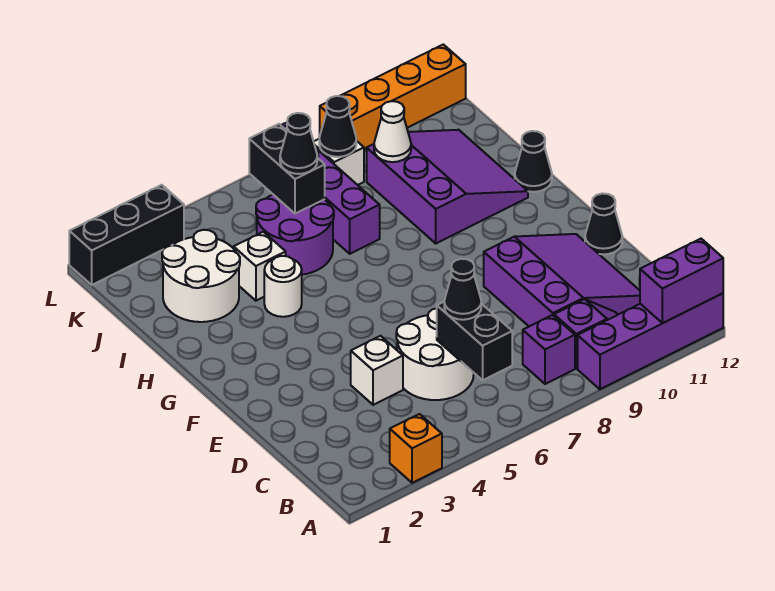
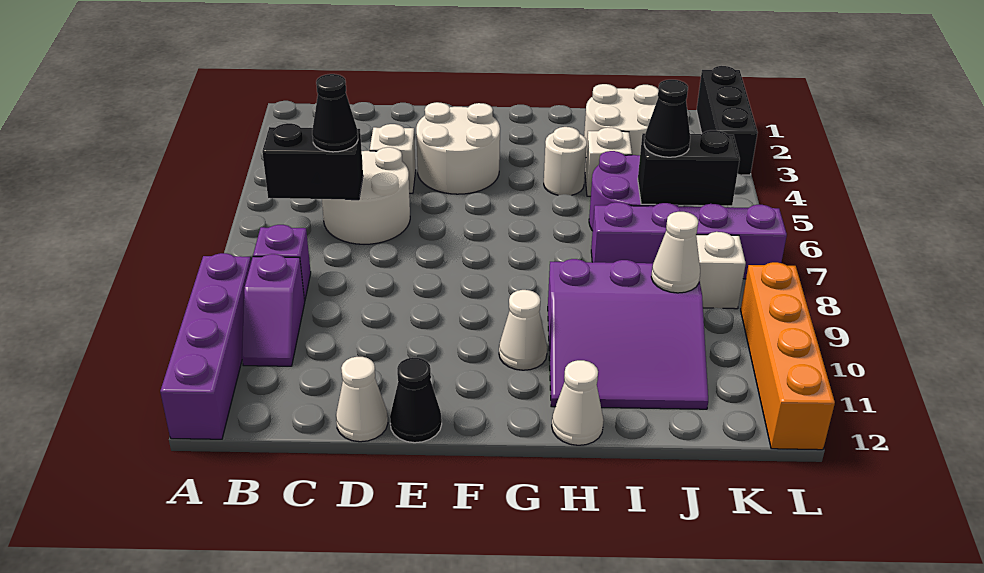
orange brick A3 level 1 -> none
purple brick A11:A12 level 2 -> none
purple slope C9:E11 level 1 top 9 -> none
none -> white cone D12 level 1
none -> white round brick E3:F4 level 1
none -> white cone G10 level 1
black cone H12 level 1 -> white cone H12 level 1
black cone K8 level 2 -> none

